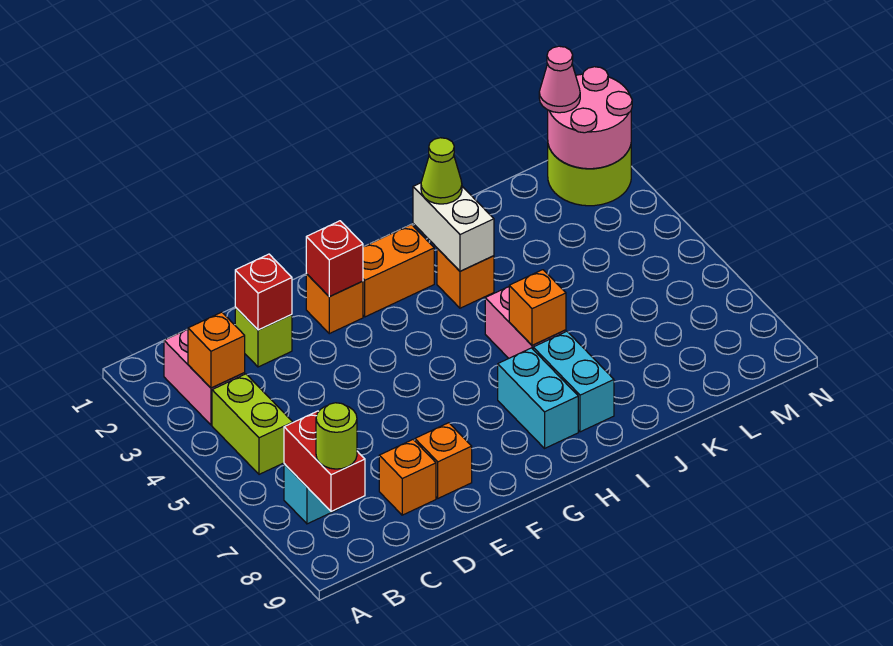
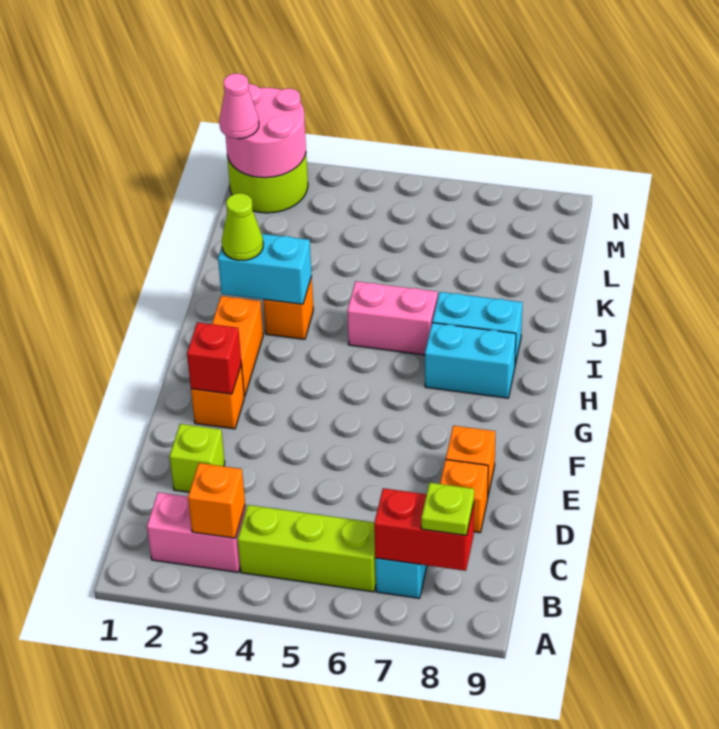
lime brick B4:B5 level 1 -> lime brick B4:B6 level 1
lime round brick B8 level 3 -> lime plate B8 level 3
red brick D2 level 2 -> none
white brick I2:I3 level 2 -> cyan brick I2:I3 level 2
orange brick I6 level 2 -> none

